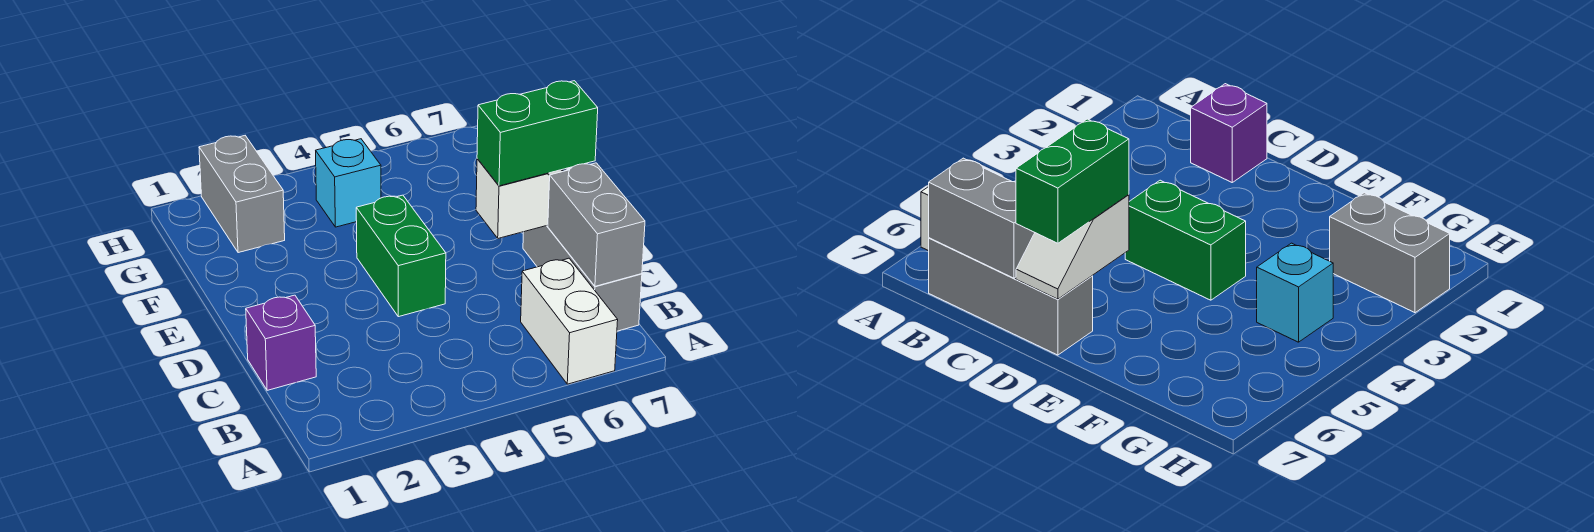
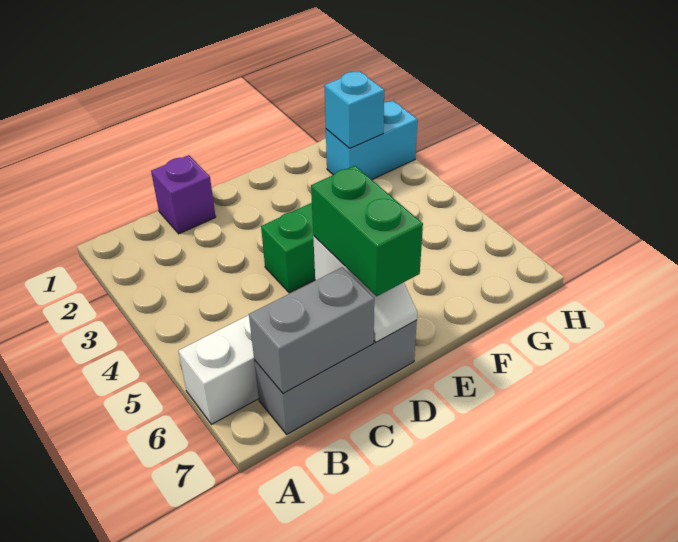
grey brick G2:H2 level 1 -> cyan brick G2:H2 level 1
cyan brick G4 level 1 -> cyan brick G2 level 2

